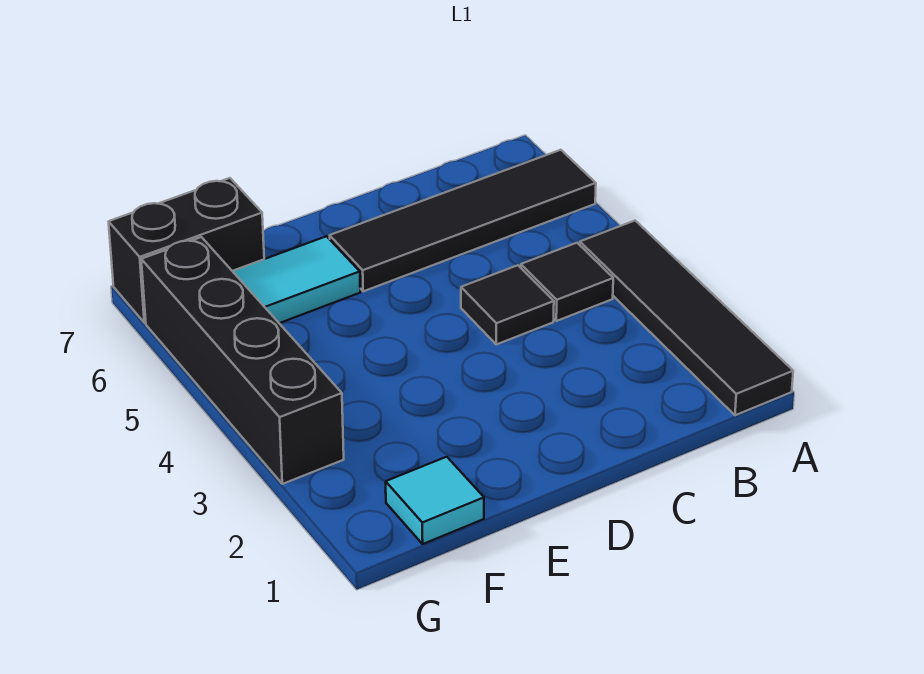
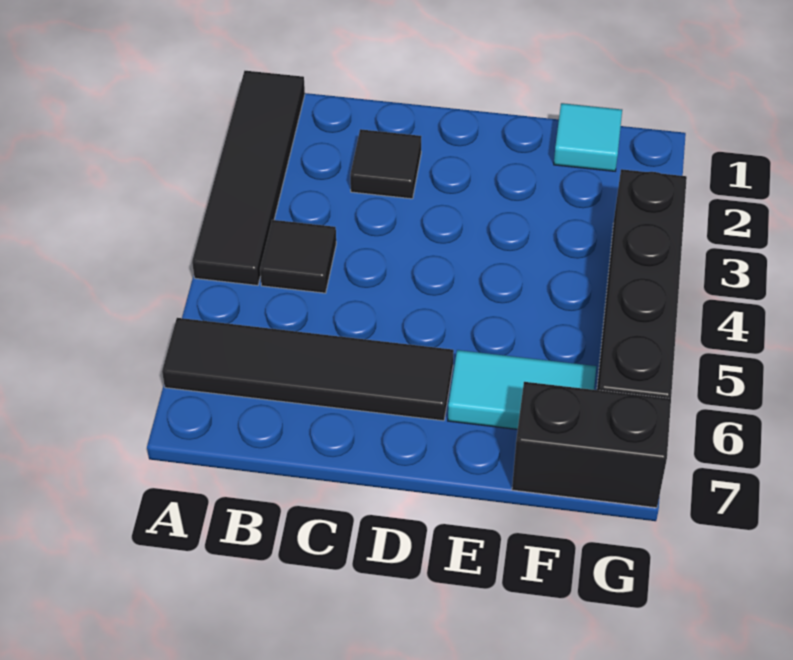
black tile C4 level 1 -> black tile C2 level 1

